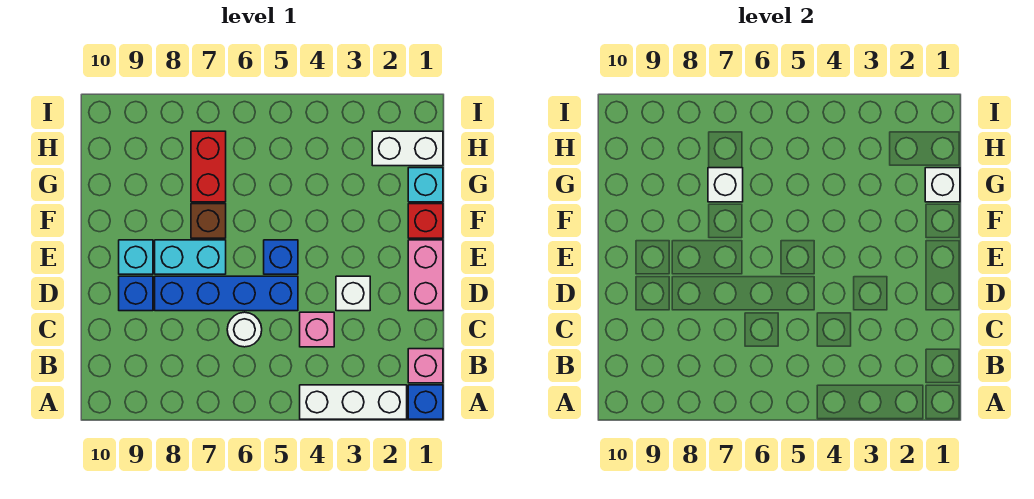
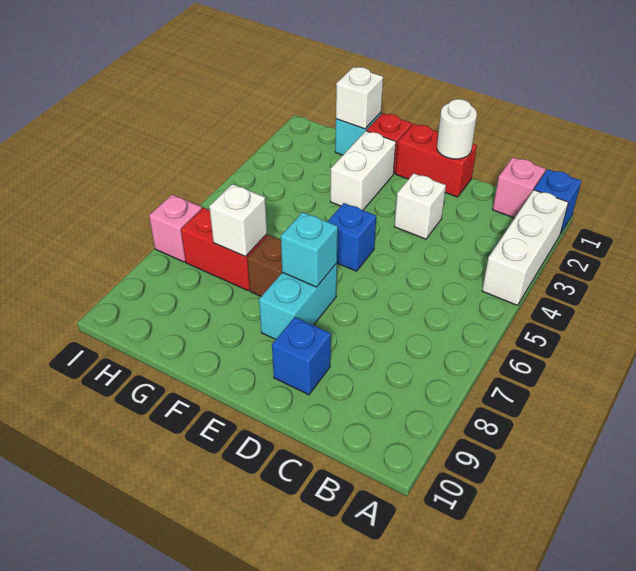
pink brick C4 level 1 -> pink brick I7 level 1
white round brick C6 level 1 -> white round brick D1 level 2
pink brick D1:E1 level 1 -> red brick D1:E1 level 1
blue brick D5:D8 level 1 -> none
cyan brick E9 level 1 -> cyan brick E7 level 2
white brick H1:H2 level 1 -> white brick F2:F3 level 1

